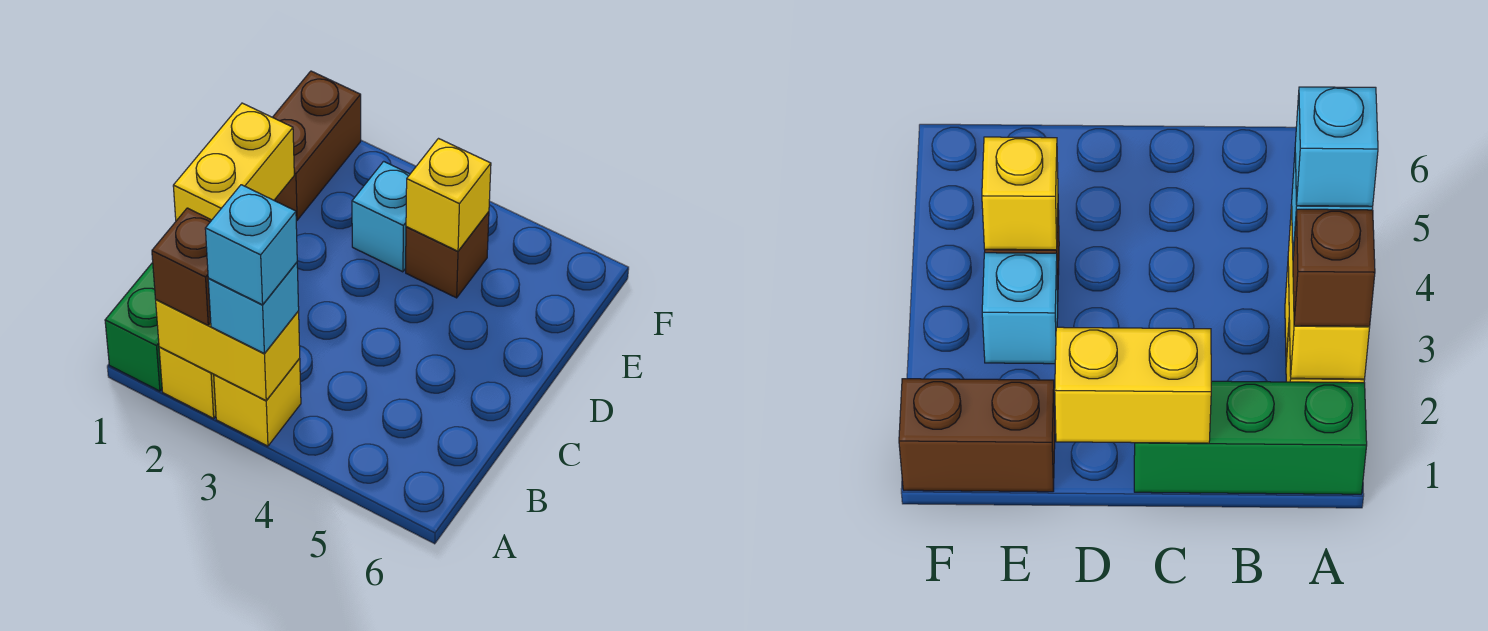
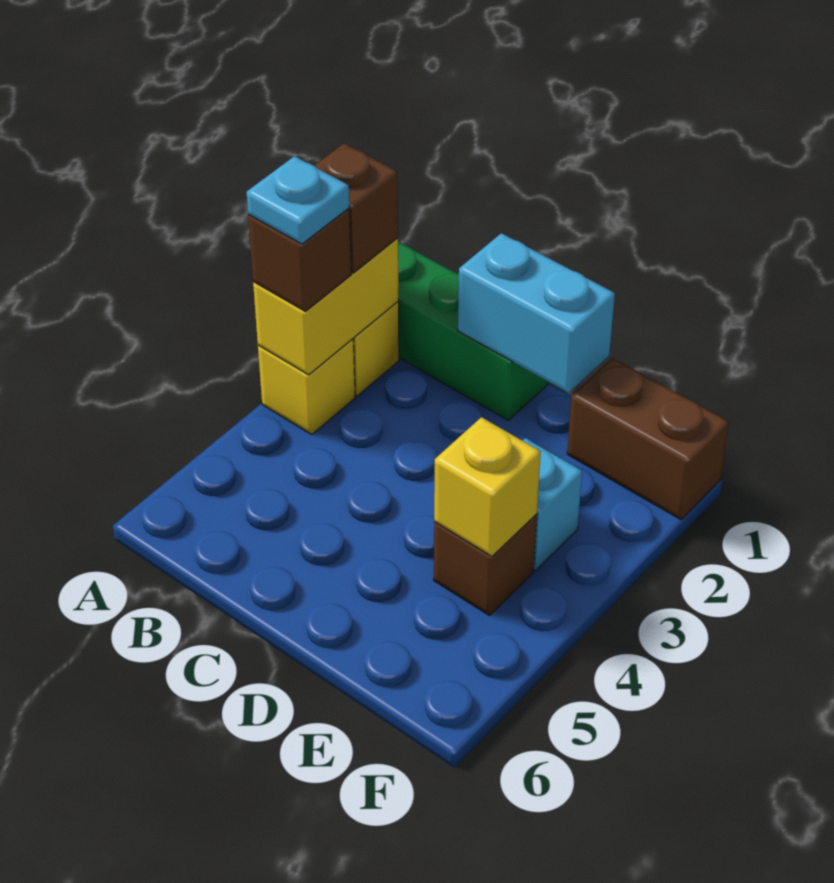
cyan brick A3 level 3 -> brown brick A3 level 3
cyan brick A3 level 4 -> cyan plate A3 level 4
yellow brick C1:D1 level 2 -> cyan brick C1:D1 level 2

